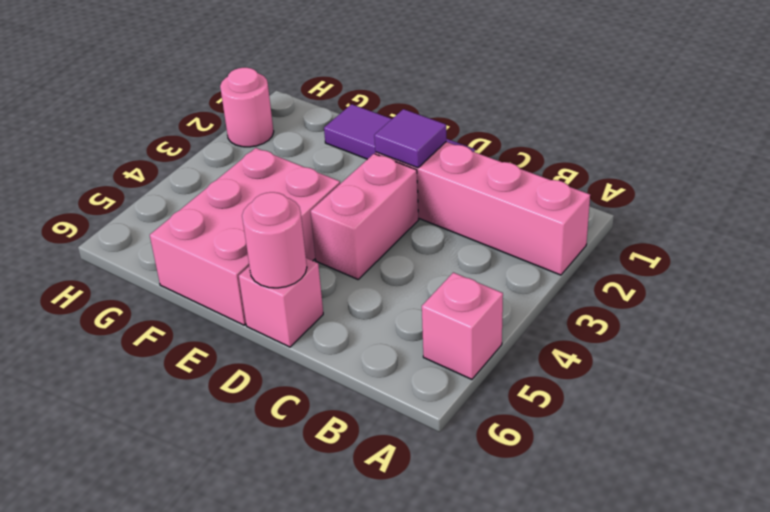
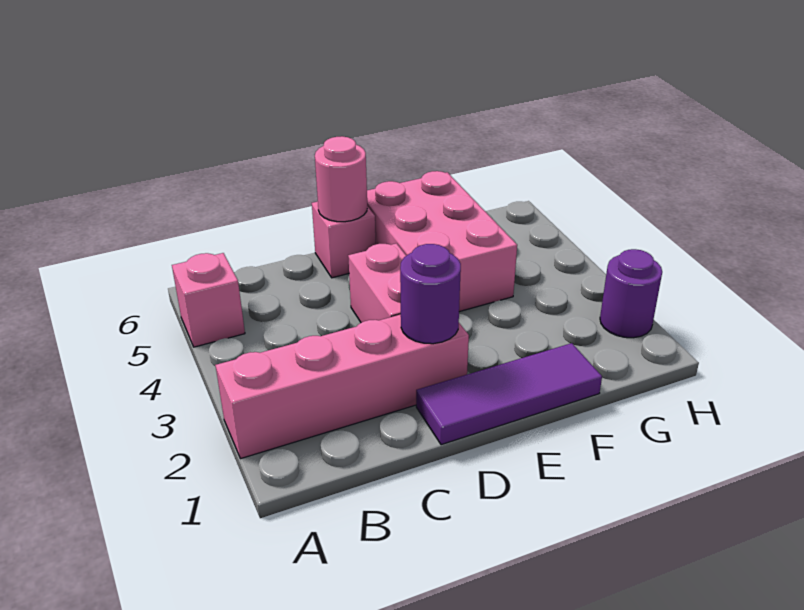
purple tile D2 level 2 -> purple round brick D2 level 2
pink round brick H2 level 1 -> purple round brick H2 level 1

